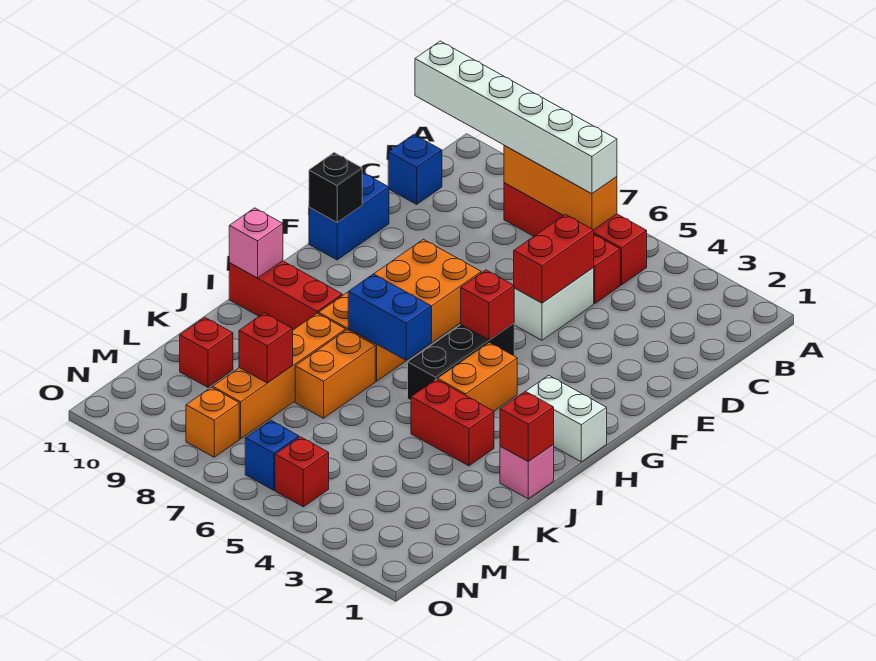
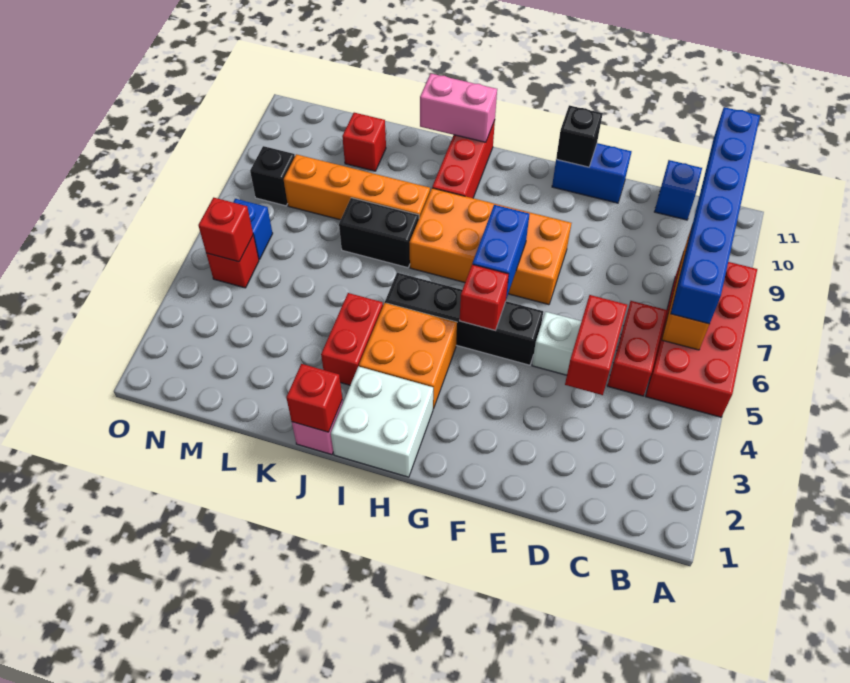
red brick B5:B8 level 1 -> red brick A5:B8 level 1
white brick B6:B11 level 3 -> blue brick B6:B11 level 3
red brick D5:E5 level 2 -> red brick D4:D5 level 2
black brick G5:I5 level 1 -> black brick F5:I5 level 1
white brick H1:H2 level 1 -> white brick H1:I2 level 1
orange brick H4:I4 level 1 -> orange brick H3:I4 level 1
blue brick I6:I7 level 2 -> blue brick G6:G7 level 2
pink brick I11 level 2 -> pink brick I11:J11 level 2
orange brick J7:K7 level 1 -> black brick J7:K7 level 1
red brick L8 level 2 -> red brick N5 level 2
orange brick N8 level 1 -> black brick N8 level 1

